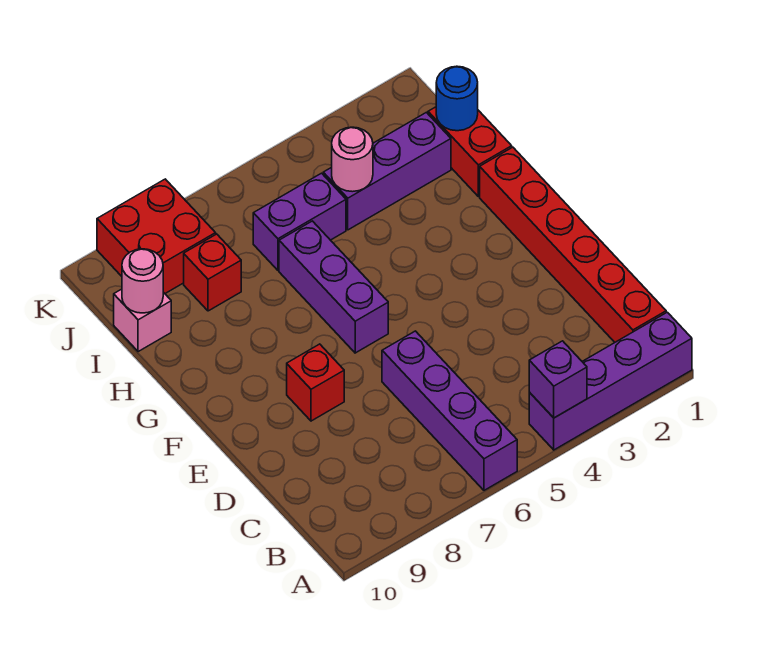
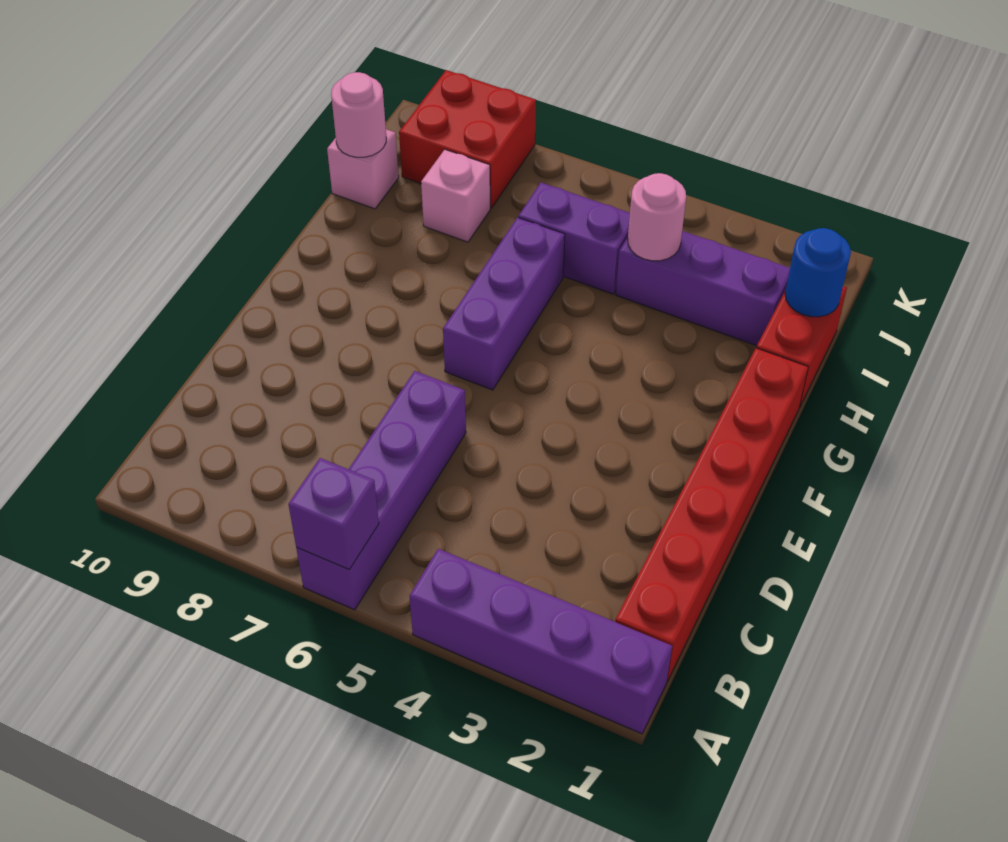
purple brick A4 level 2 -> purple brick A6 level 2
red brick E8 level 1 -> none
red brick I8 level 1 -> pink brick I8 level 1

